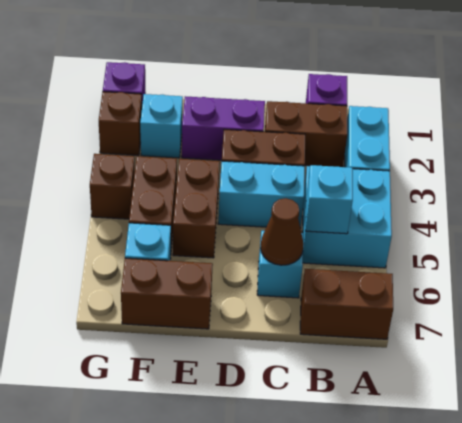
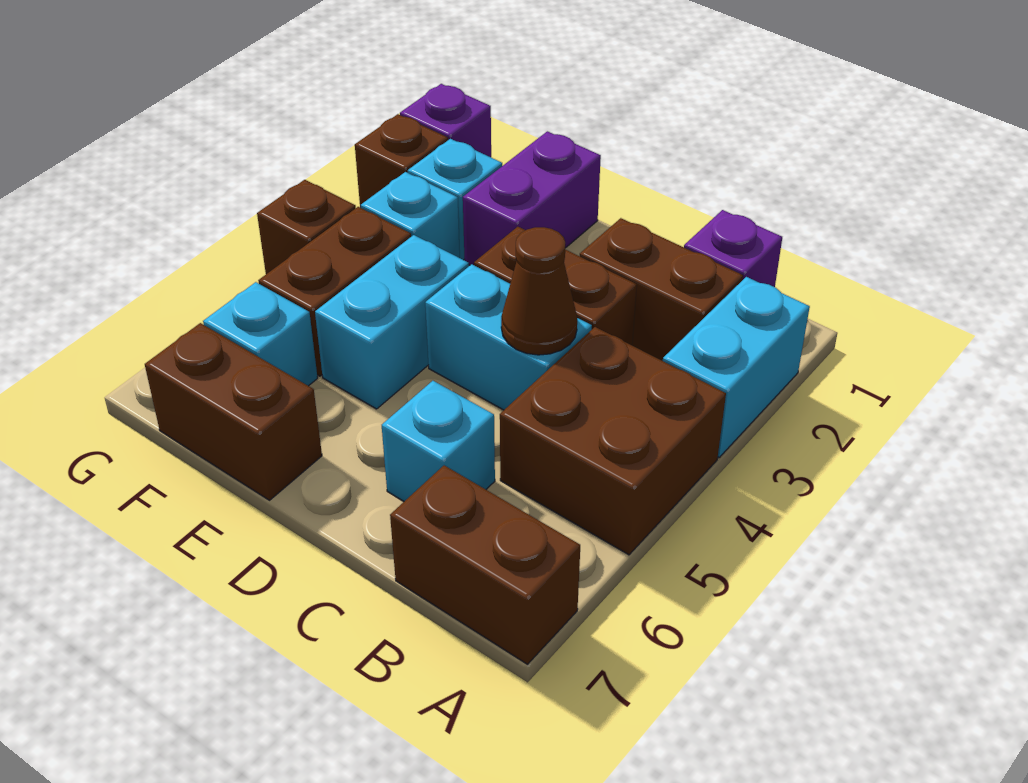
cyan brick A4:B5 level 1 -> brown brick A4:B5 level 1
cyan brick B5 level 2 -> cyan brick F3 level 1
brown cone C6 level 2 -> brown cone C4 level 2
purple brick D2:E2 level 1 -> purple brick E1:E2 level 1
brown brick E4:E5 level 1 -> cyan brick E4:E5 level 1

